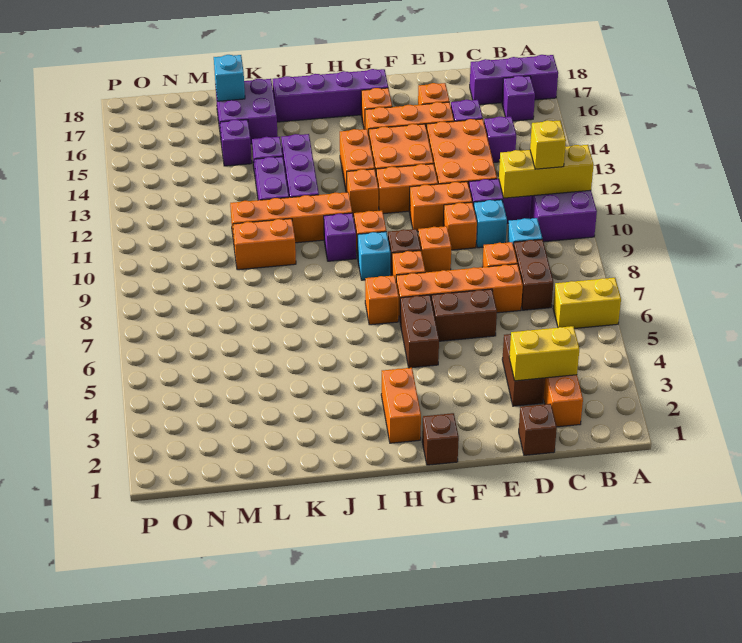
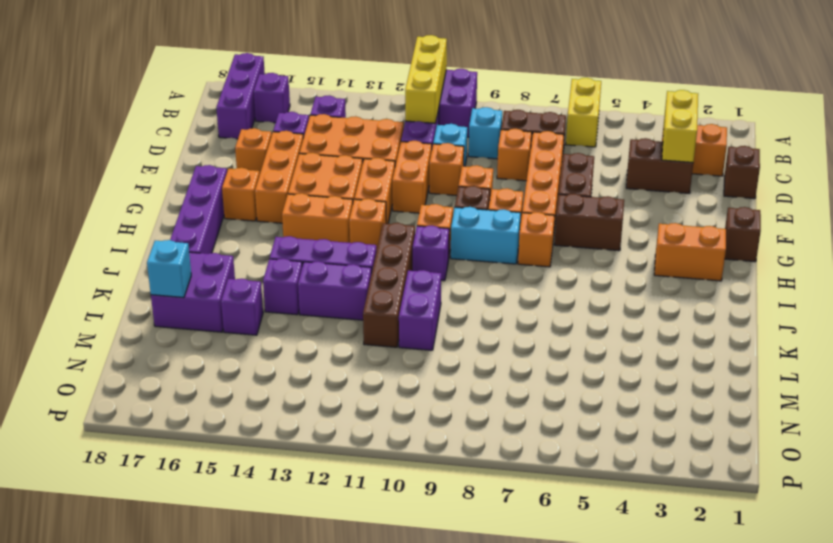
yellow brick B11 level 3 -> none
cyan brick H9 level 1 -> cyan brick H8:H9 level 1
orange brick I11:L11 level 1 -> brown brick I11:L11 level 1
orange brick K10:L10 level 1 -> purple brick K10:L10 level 1

